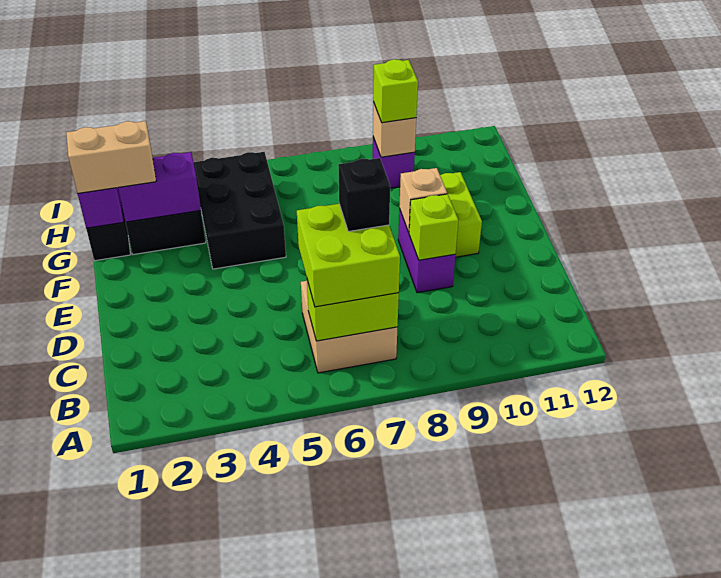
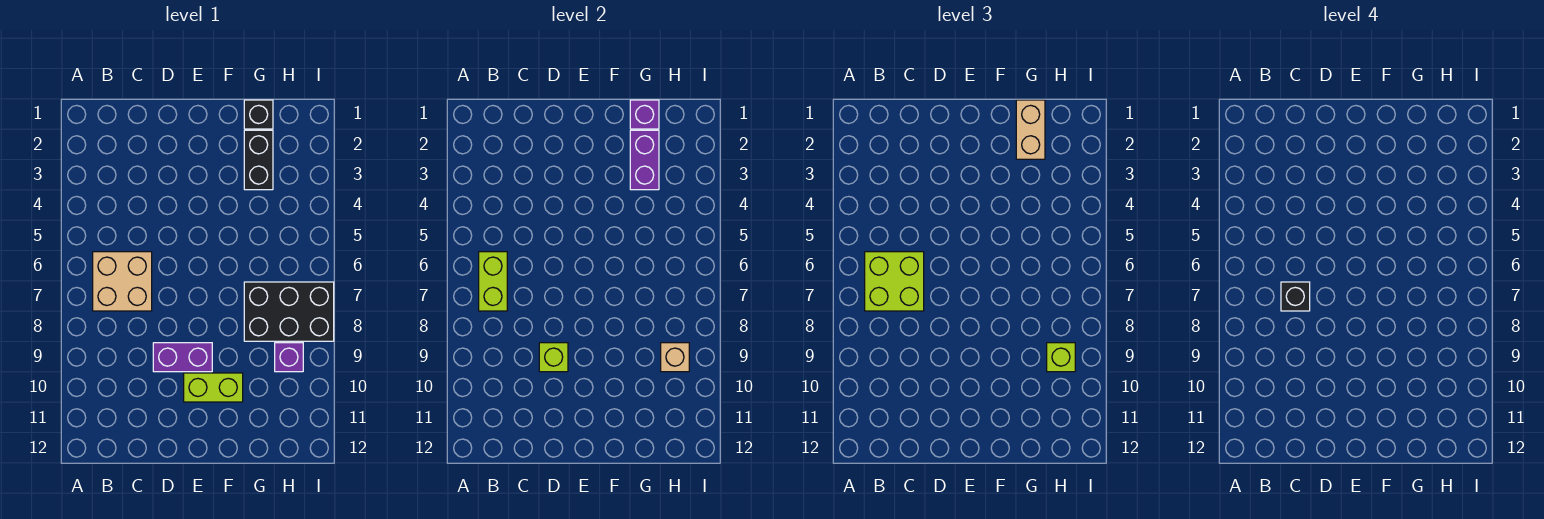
tan brick E9 level 2 -> none
black brick F4:H5 level 1 -> black brick G7:I8 level 1

